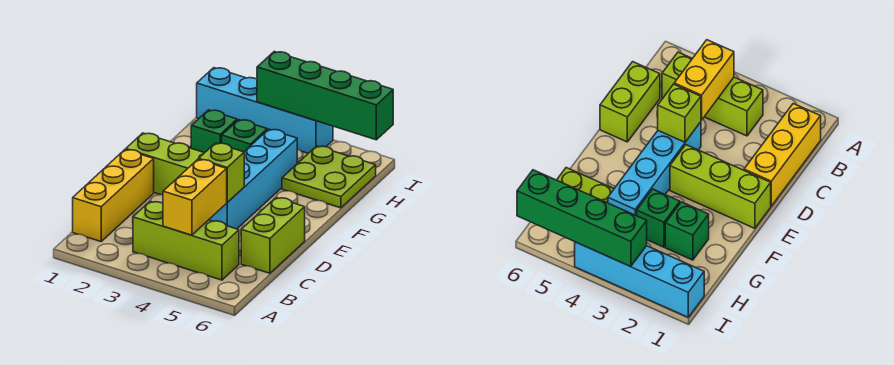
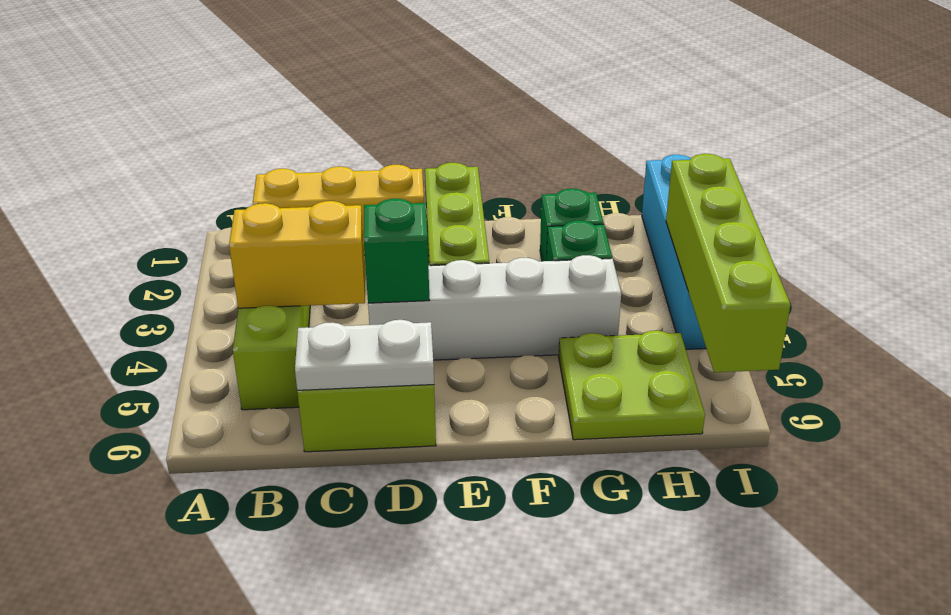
none -> white plate C6:D6 level 2
cyan brick D4:G4 level 1 -> white brick D4:G4 level 1
lime brick D4 level 2 -> green brick D4 level 2
green brick I3:I6 level 2 -> lime brick I3:I6 level 2

